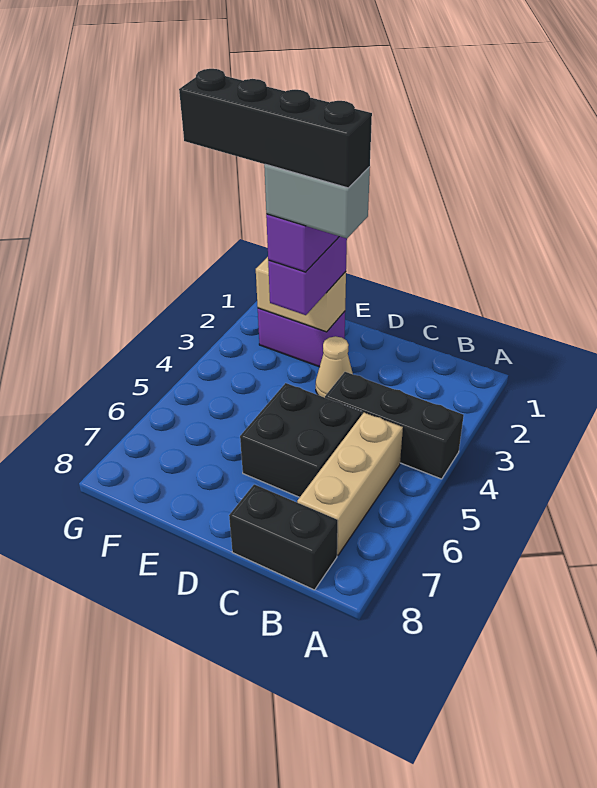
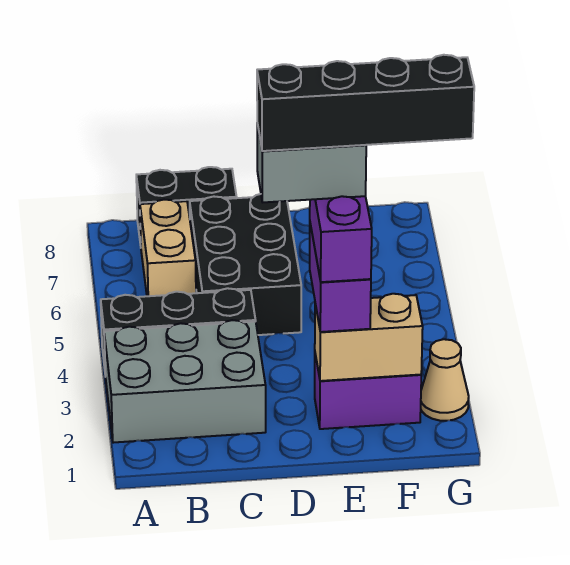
none -> grey brick A2:C3 level 1
tan brick B5:B7 level 1 -> tan brick B6:B7 level 1
black brick C5:D6 level 1 -> black brick C5:D7 level 1
tan cone D3 level 1 -> tan cone G2 level 1

